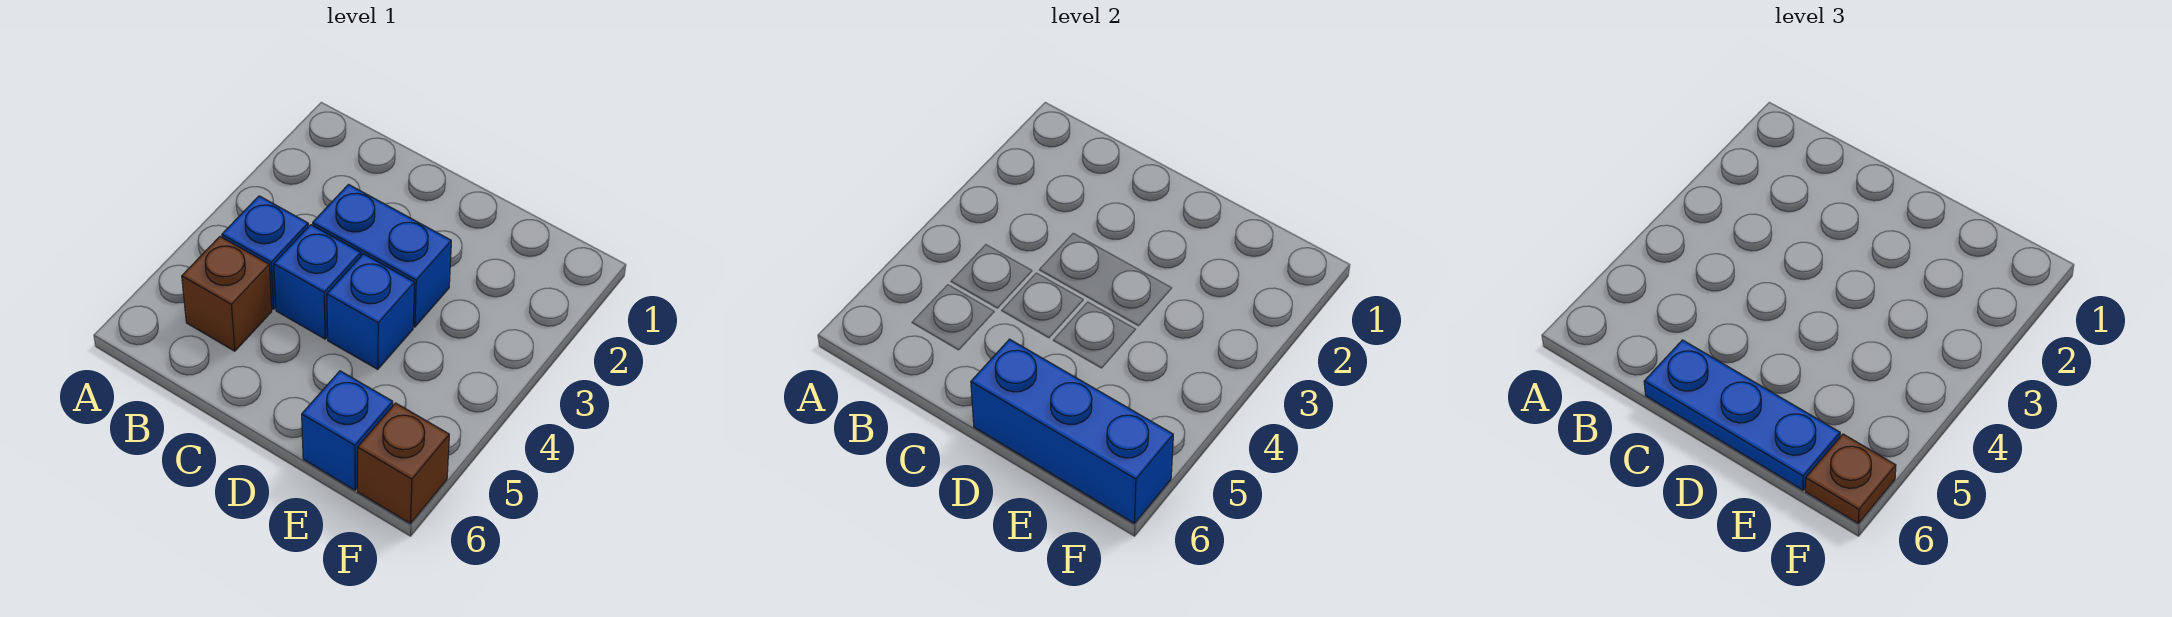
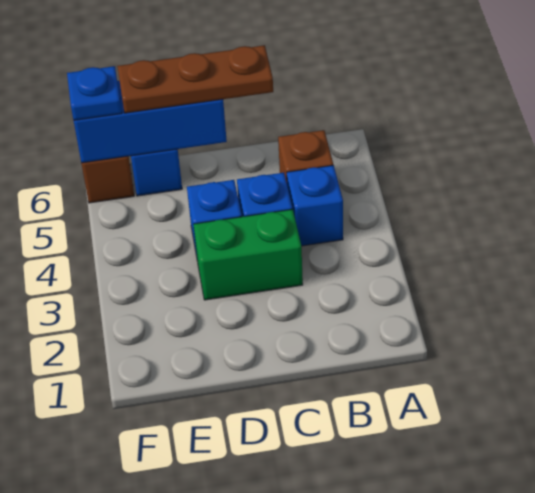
blue brick C3:D3 level 1 -> green brick C3:D3 level 1
blue plate C6:E6 level 3 -> brown plate C6:E6 level 3
brown plate F6 level 3 -> blue plate F6 level 3

